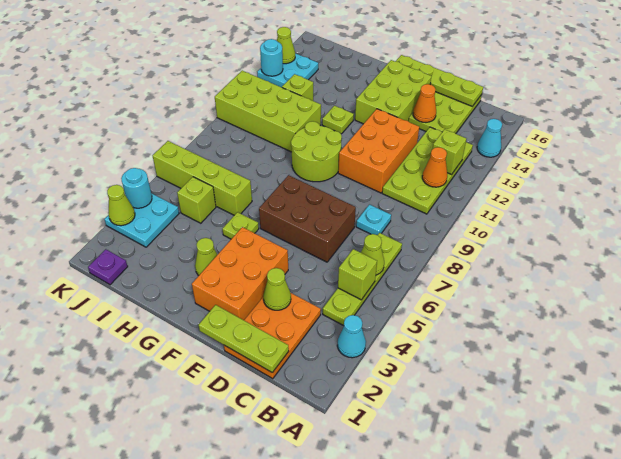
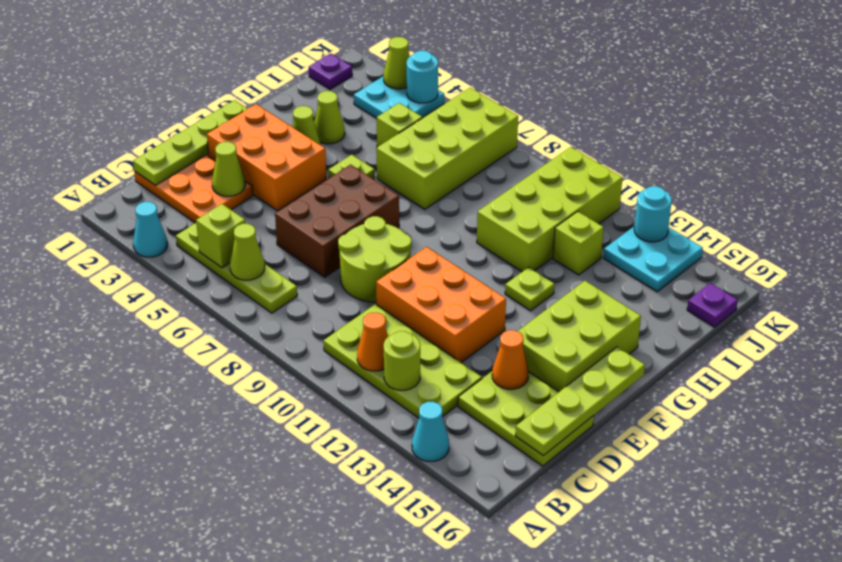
lime brick B12 level 2 -> lime round brick B12 level 2
lime plate C1:E1 level 2 -> lime plate C1:F1 level 2
cyan plate C8 level 1 -> none
lime brick E13:F15 level 1 -> lime brick E14:G15 level 1
lime round brick F9:G10 level 1 -> lime round brick D8:E9 level 1
lime brick H6:K6 level 1 -> lime brick H6:K7 level 1
none -> purple plate J16 level 1
lime cone K14 level 2 -> lime cone H3 level 1

